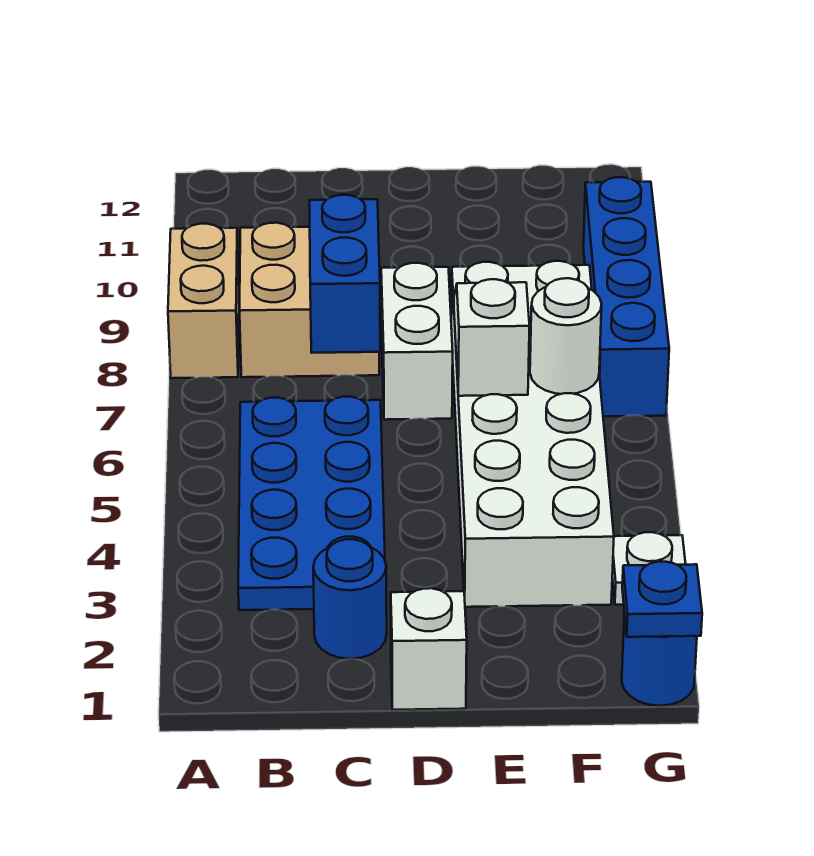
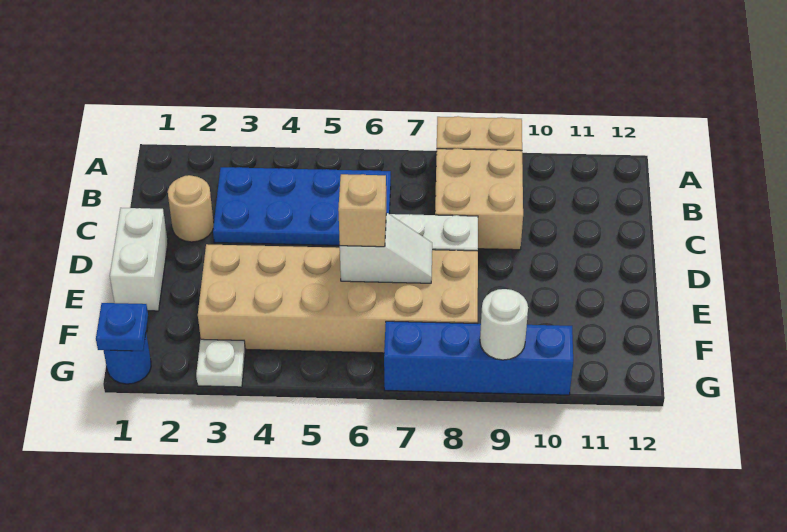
blue round brick C2 level 1 -> tan round brick C2 level 1
blue brick C7:C8 level 2 -> none
white brick D1 level 1 -> white brick D1:E1 level 1
white brick E3:F8 level 1 -> tan brick E3:F8 level 1
none -> tan brick E6 level 3
white round brick F6 level 2 -> white round brick G9 level 2

